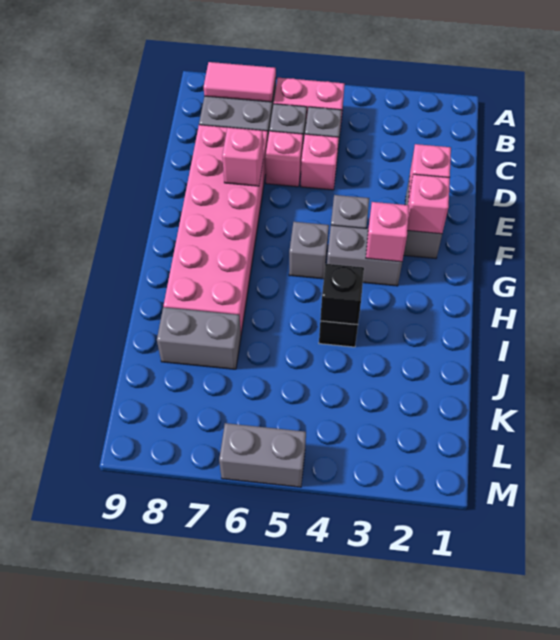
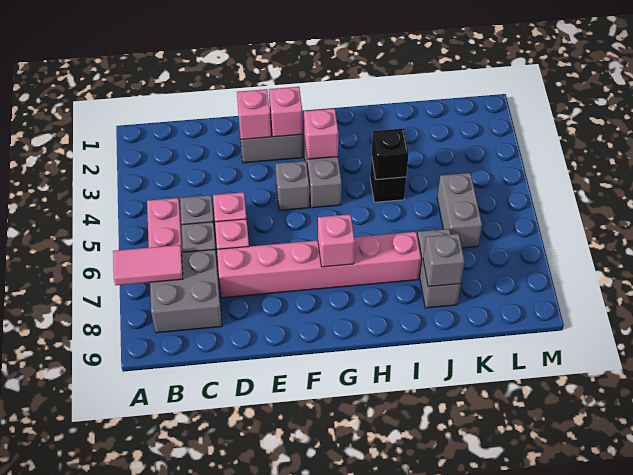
pink tile B7:B8 level 2 -> pink tile A7:B7 level 2
pink brick D7:I8 level 1 -> pink brick D7:I7 level 1
pink brick E7 level 2 -> pink brick G7 level 2
grey brick G5 level 1 -> grey brick J8 level 2
grey brick M5:M6 level 1 -> grey brick K5:K6 level 1

